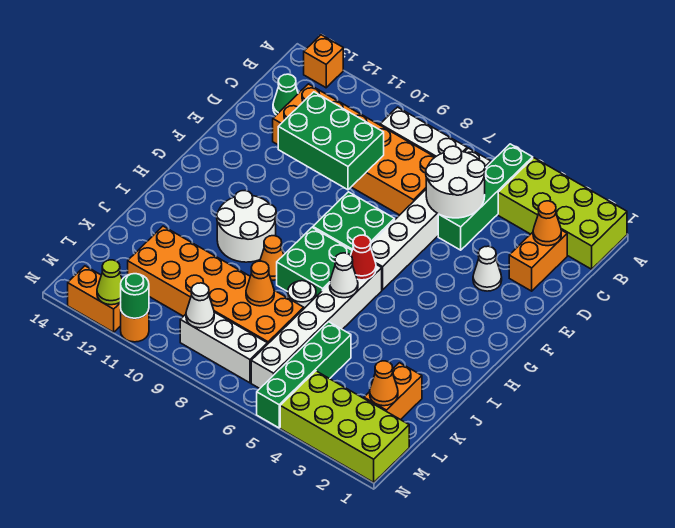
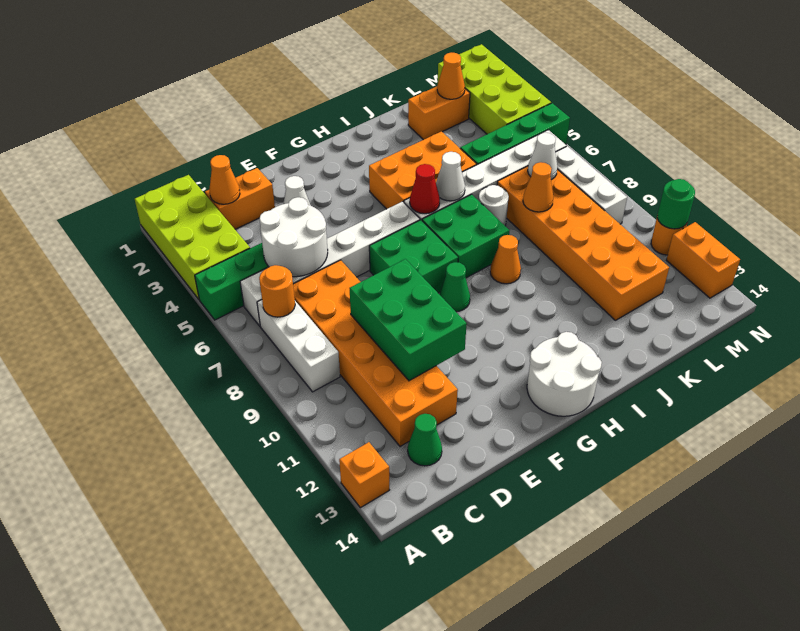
none -> orange round brick B7 level 2
none -> green cone G9 level 1
none -> orange brick H4:J5 level 1
white round brick H10:I11 level 1 -> white round brick G13:H14 level 1
white cone M9 level 2 -> white cone L7 level 2
lime cone N12 level 2 -> none

